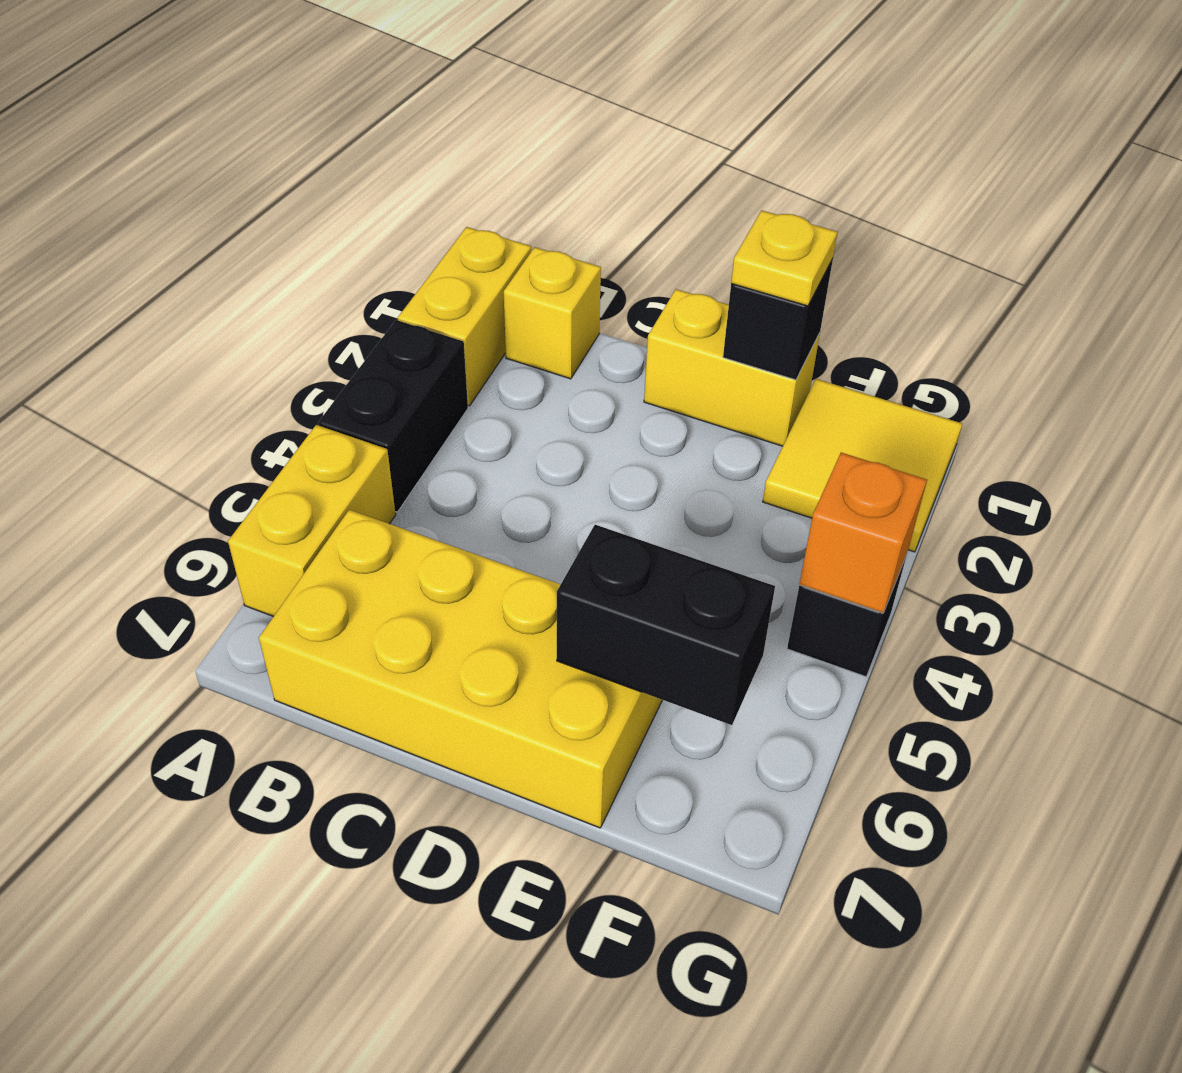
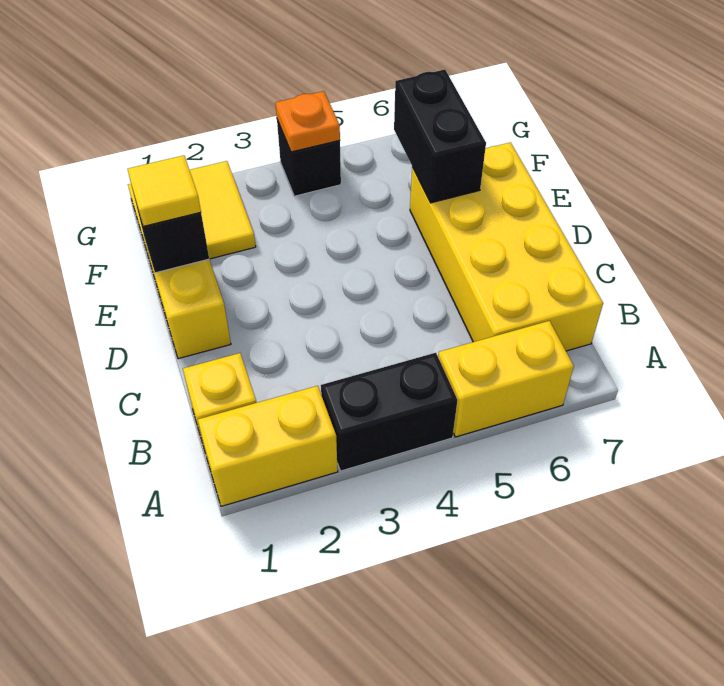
yellow plate E1 level 3 -> yellow tile E1 level 3
orange brick G4 level 2 -> orange plate G4 level 2

